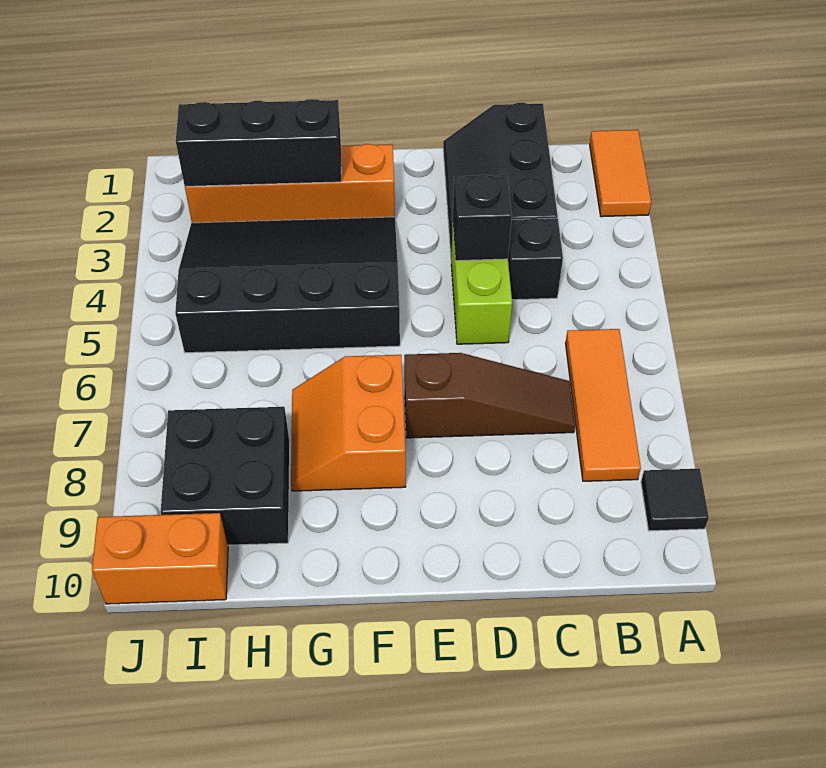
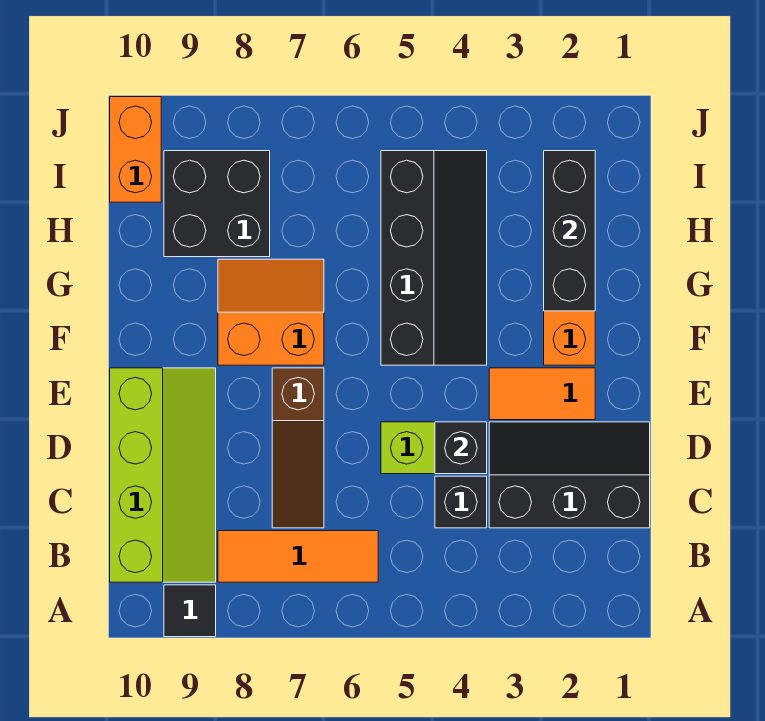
orange tile A1:A2 level 1 -> orange tile E2:E3 level 1
none -> lime slope B9:E10 level 1 top 10
black slope F3:I5 level 1 top 5 -> black slope F4:I5 level 1 top 5

